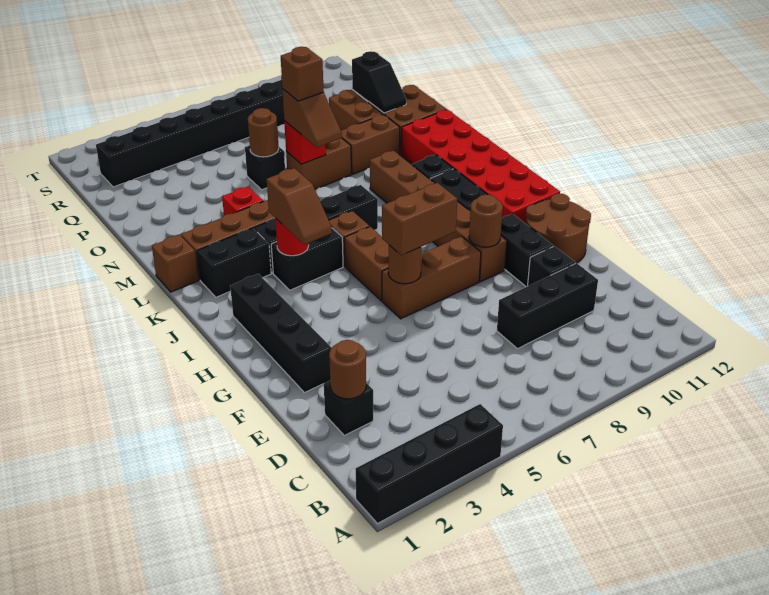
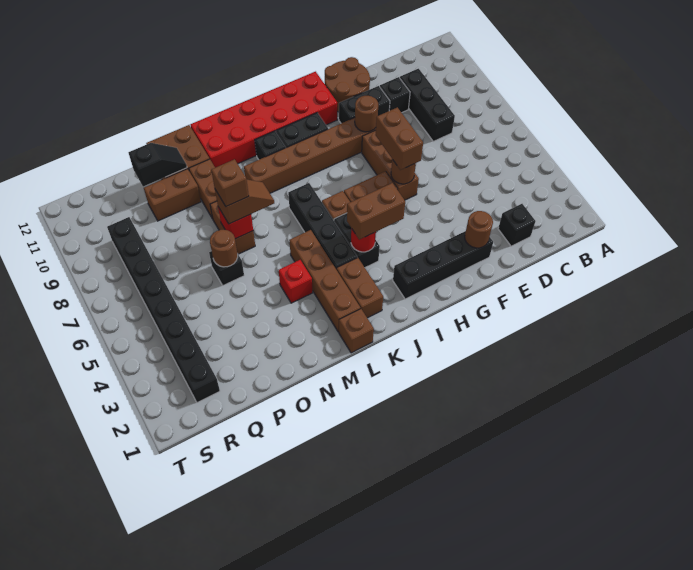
black brick A1:A4 level 1 -> none
brown round brick D2 level 2 -> brown round brick F2 level 2
brown slope I4:J4 level 3 top J -> brown brick I4:J4 level 3
black brick K2:K3 level 1 -> brown brick K2:K3 level 1

